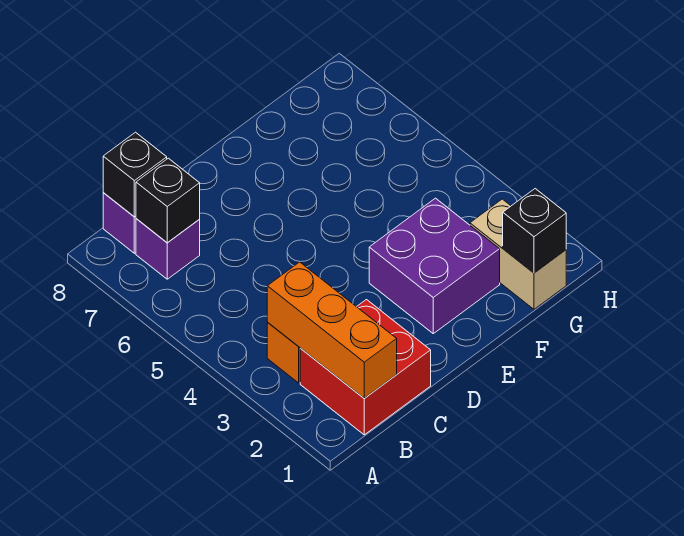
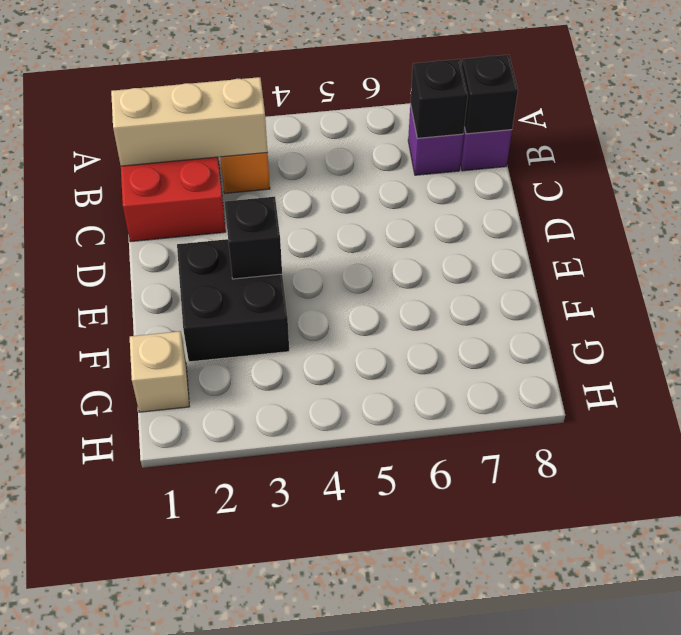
orange brick B1:B3 level 2 -> tan brick B1:B3 level 2
purple brick E2:F3 level 1 -> black brick E2:F3 level 1
tan brick G1:G2 level 1 -> tan brick G1 level 1
black brick G1 level 2 -> black brick E3 level 2

